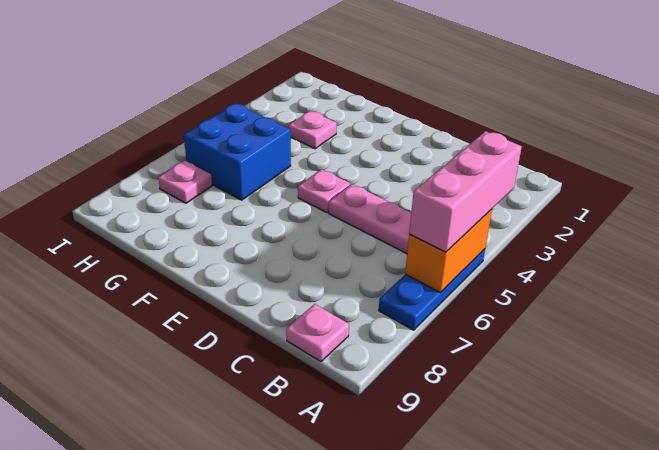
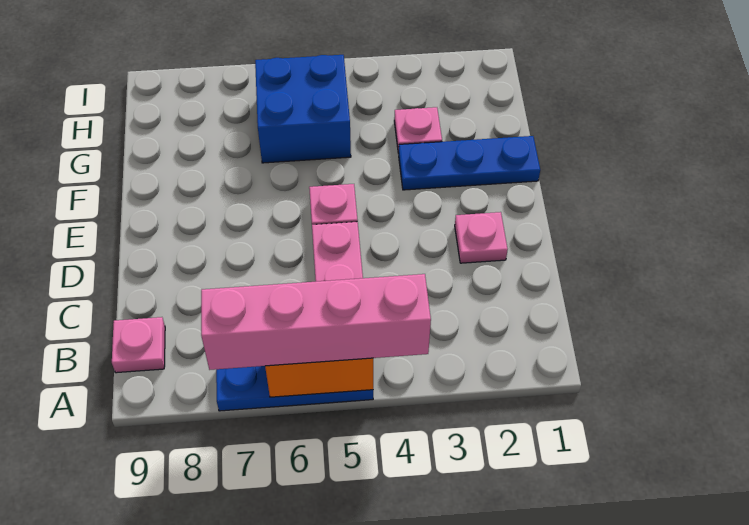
pink brick A4:A6 level 3 -> pink brick A4:A7 level 3
none -> blue plate F1:F3 level 1
pink plate H7 level 1 -> pink plate D2 level 1

